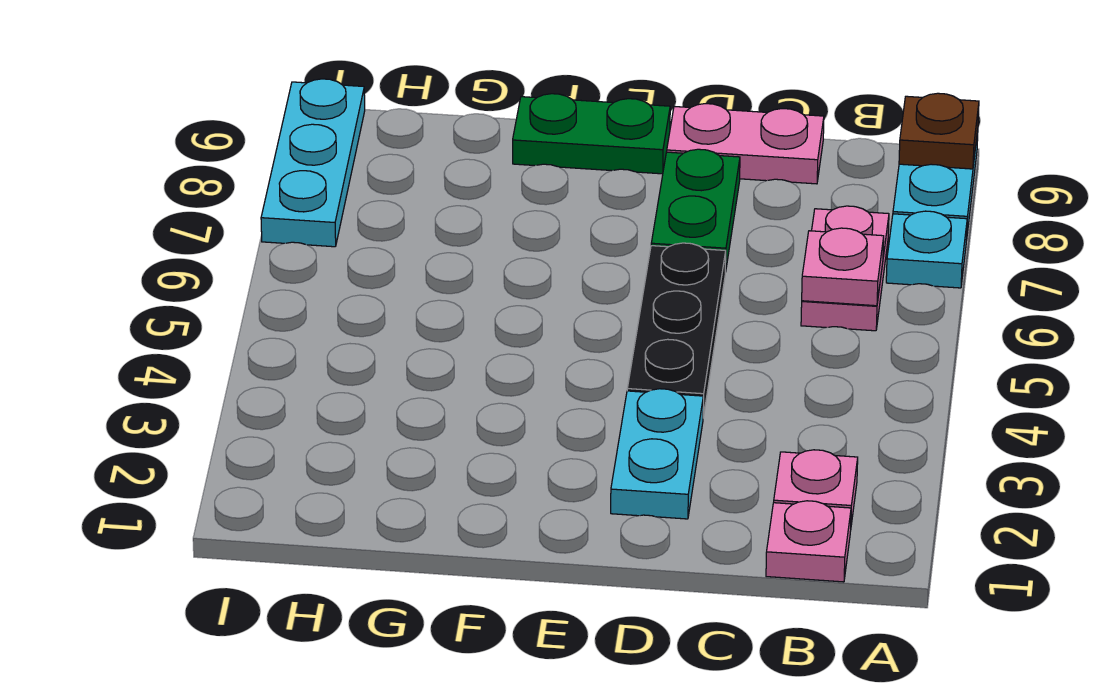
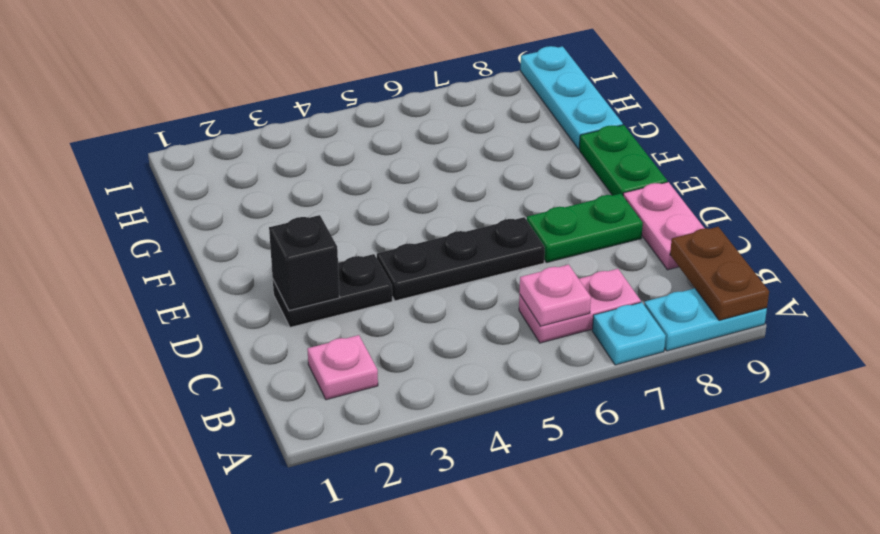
brown plate A9 level 2 -> brown plate A9:B9 level 2
pink plate B1 level 1 -> none
cyan plate D2:D3 level 1 -> black plate D2:D3 level 1
none -> black brick D2 level 2
cyan plate I7:I9 level 1 -> cyan plate G9:I9 level 1

